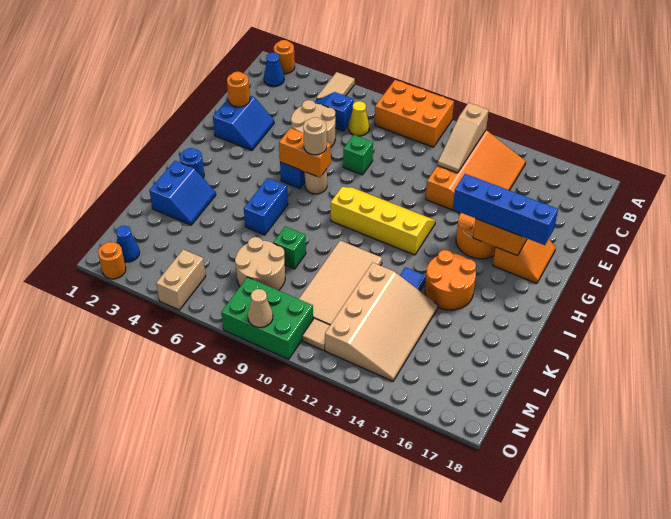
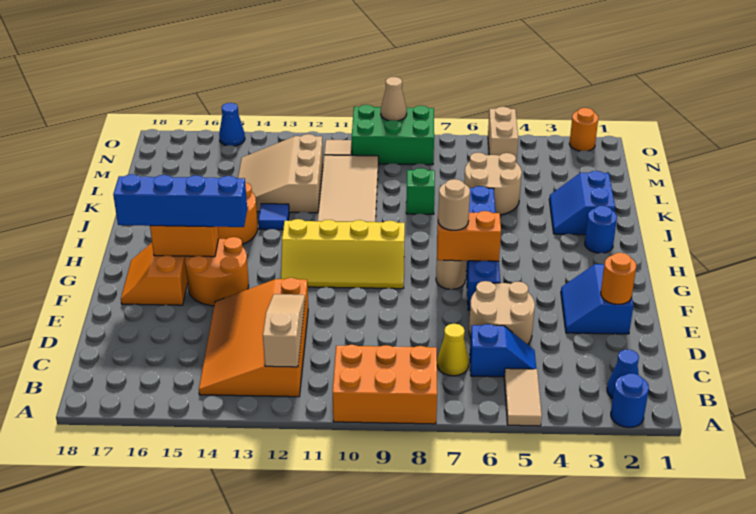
orange round brick A2 level 1 -> blue round brick A2 level 1
green brick E8 level 1 -> none
tan slope K12:N14 level 1 top 12 -> tan slope K12:M14 level 1 top 12
tan round brick L7:M8 level 1 -> tan round brick K5:L6 level 1
blue cone N2 level 1 -> blue cone O15 level 1

